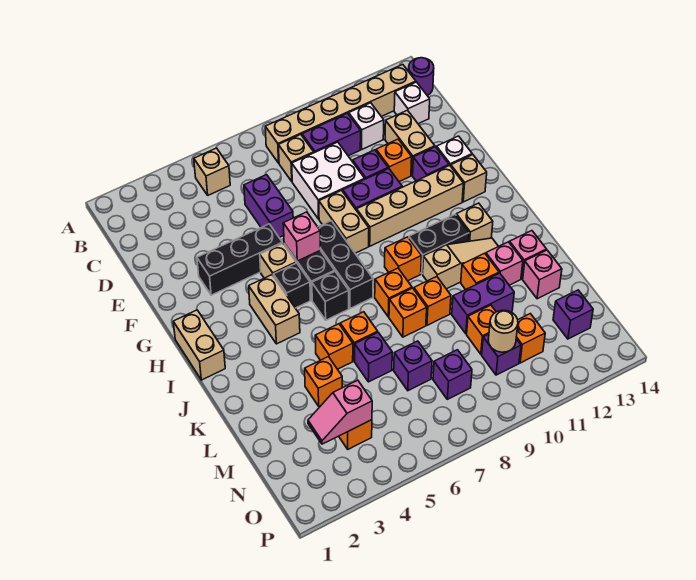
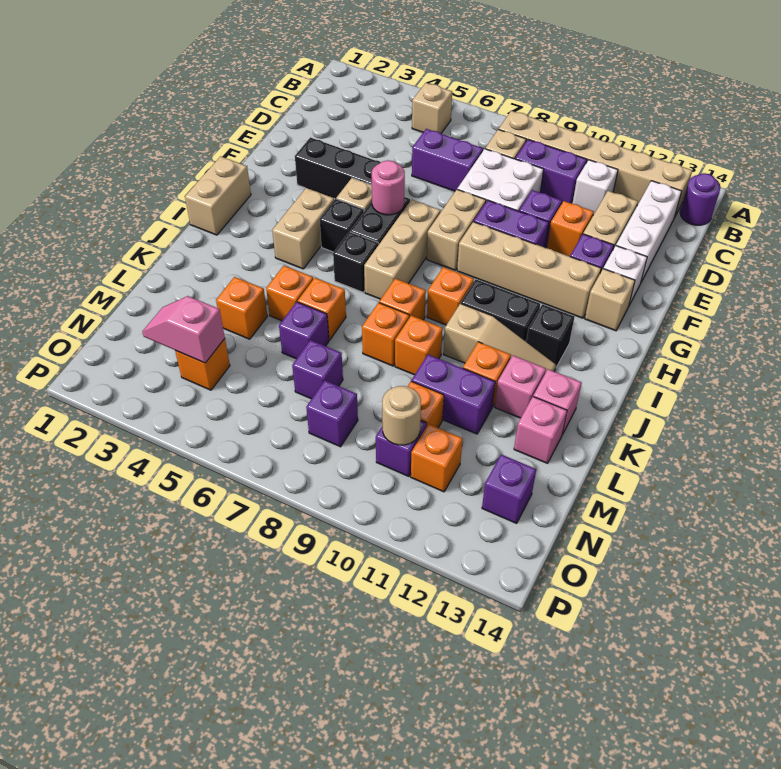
white brick C13 level 1 -> white brick C13:E13 level 1
purple brick D6:E6 level 1 -> purple brick D6:D7 level 1
pink brick G6 level 2 -> pink round brick G6 level 2
black brick G7:I7 level 1 -> tan brick G7:I7 level 1
tan brick I12 level 1 -> black brick I12 level 1

